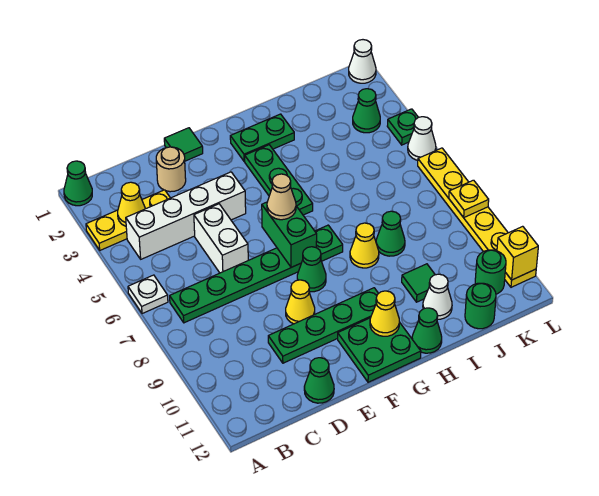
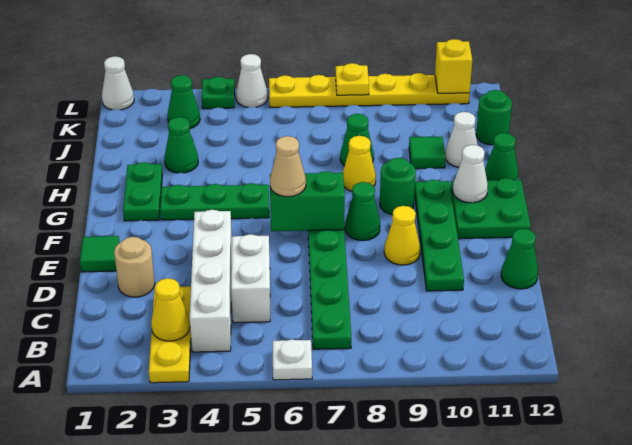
green cone A1 level 1 -> green cone I3 level 1
white brick D5:D6 level 1 -> white brick C5:D5 level 1
yellow cone G11 level 2 -> white cone G11 level 2
green round brick K11 level 1 -> green round brick G9 level 1

